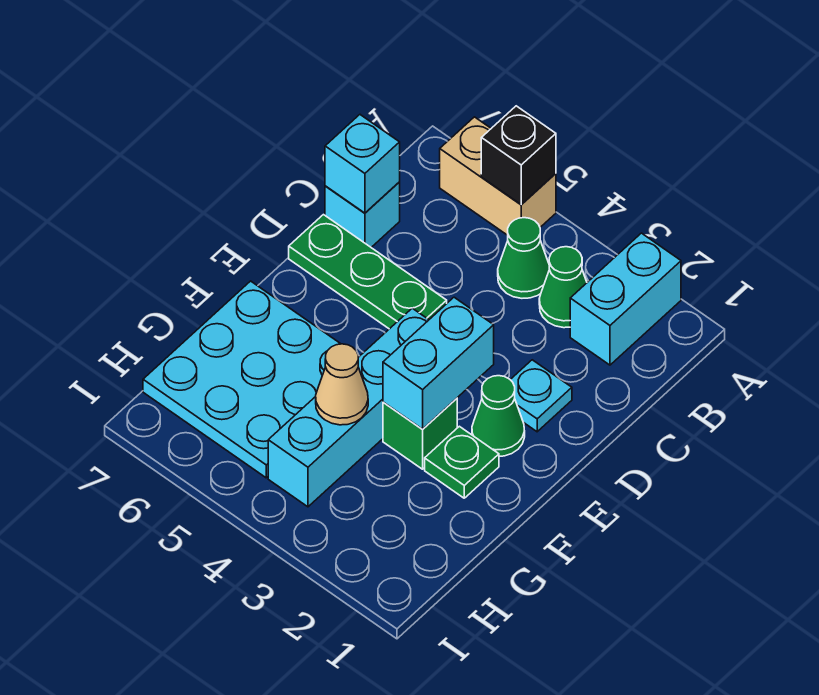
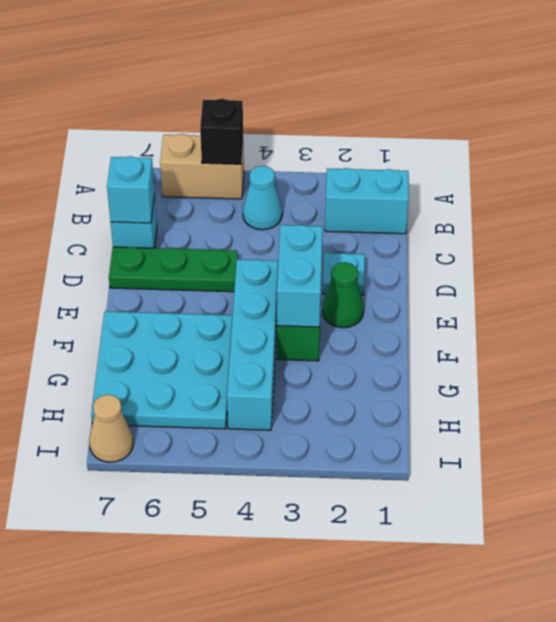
cyan brick A2:B2 level 1 -> cyan brick B1:B2 level 1
green cone B3 level 1 -> none
green cone B4 level 1 -> cyan cone B4 level 1
green plate F2 level 1 -> none
tan cone G4 level 2 -> tan cone I7 level 1

